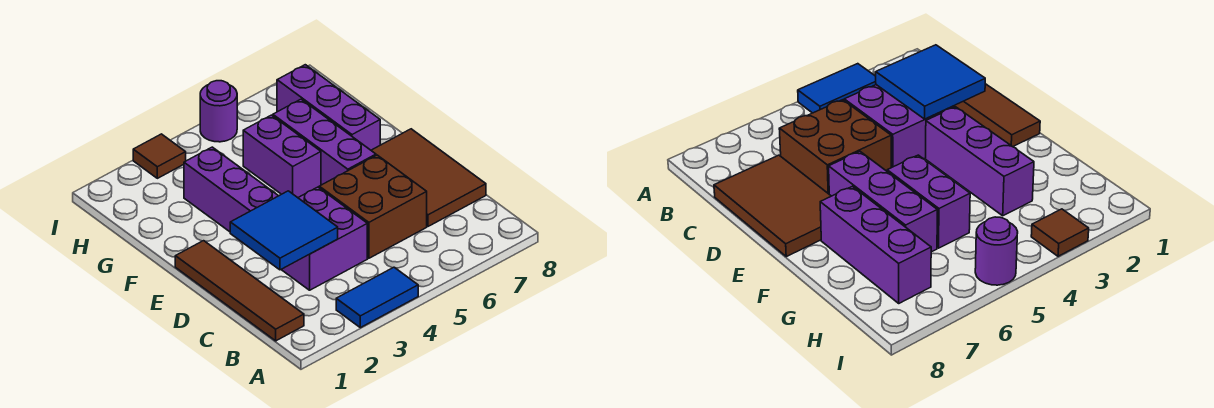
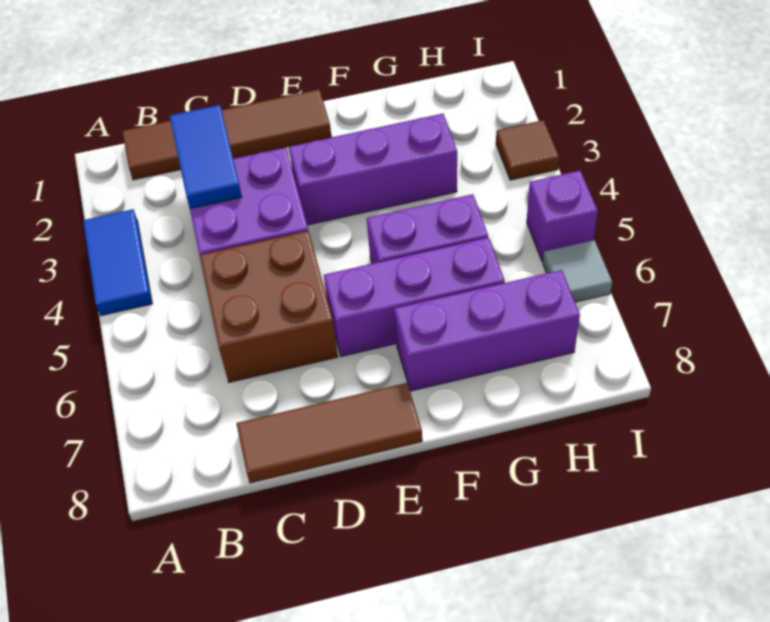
blue tile C2:D3 level 2 -> blue tile C2:C3 level 2
brown tile C7:E8 level 1 -> brown tile C8:E8 level 1
purple round brick I5 level 1 -> purple brick I5 level 1
none -> grey tile I6 level 1

